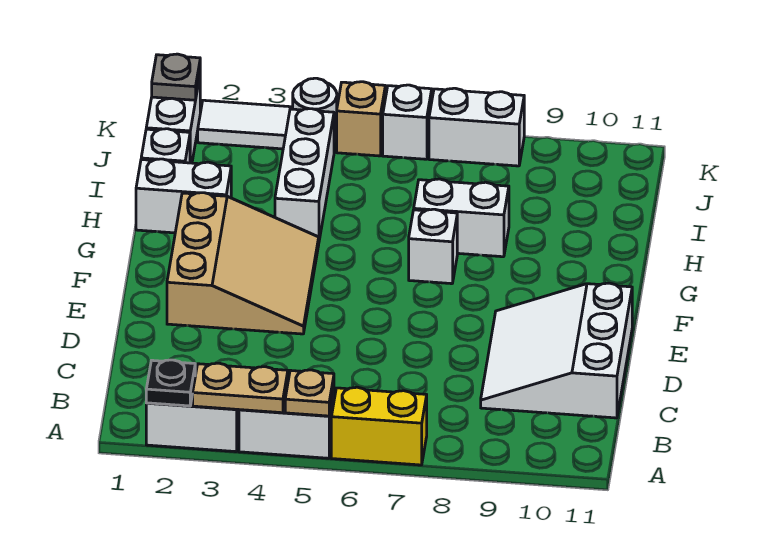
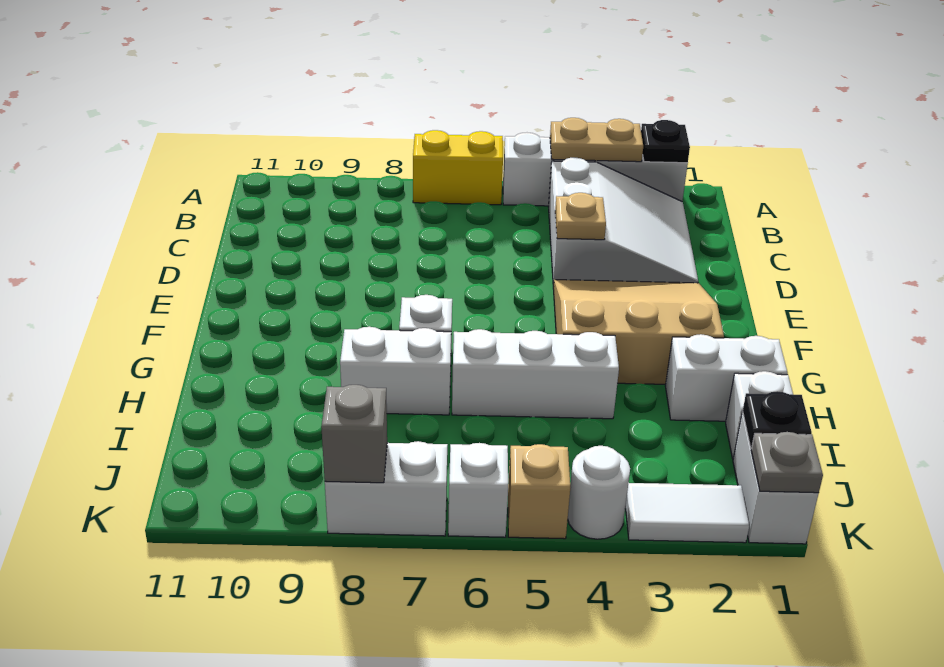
tan plate A5 level 2 -> tan plate D4 level 2
white slope C9:E11 level 1 top 11 -> white slope B2:D4 level 1 top 4
tan slope E2:G4 level 1 top 2 -> tan slope E2:G4 level 1 top G
white brick H4:J4 level 1 -> white brick H4:H6 level 1
none -> black plate J1 level 2
none -> grey brick K8 level 2

